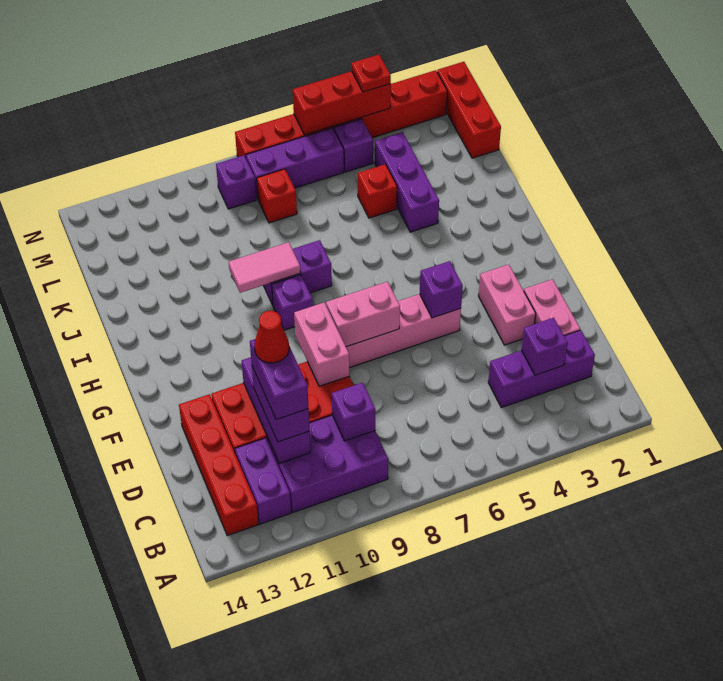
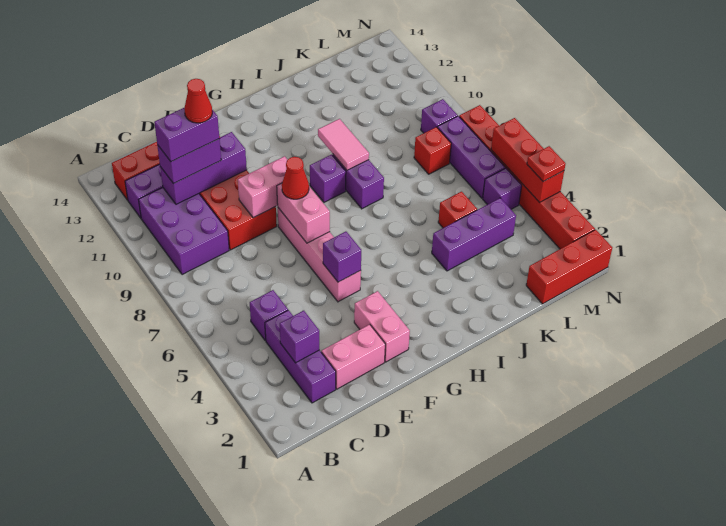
purple brick C9 level 2 -> purple brick C5 level 1
pink brick E3:F3 level 1 -> pink brick F2:F3 level 1
none -> red cone F8 level 3

